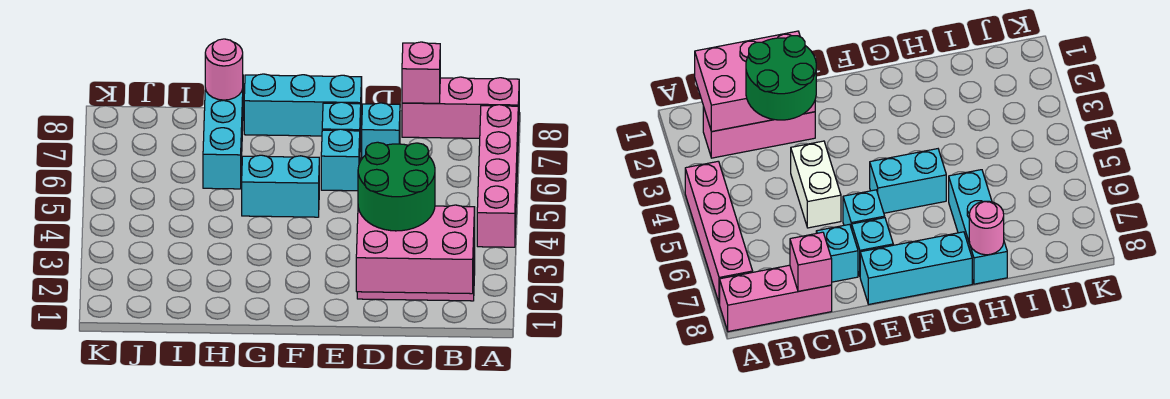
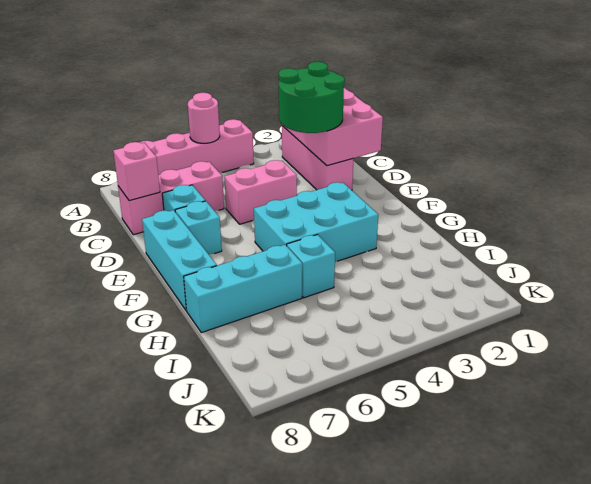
pink brick A8:C8 level 1 -> pink brick C6:C8 level 1
white brick D4:D5 level 1 -> pink brick D4:D5 level 1
cyan brick E6 level 1 -> cyan brick H5 level 1
cyan brick F5:G5 level 1 -> cyan brick F3:G5 level 1
pink round brick H8 level 2 -> pink round brick A5 level 2

